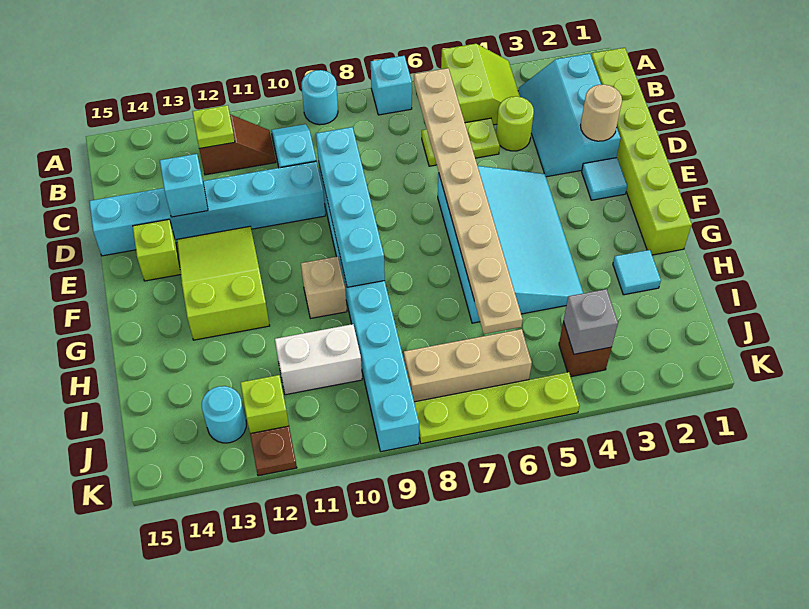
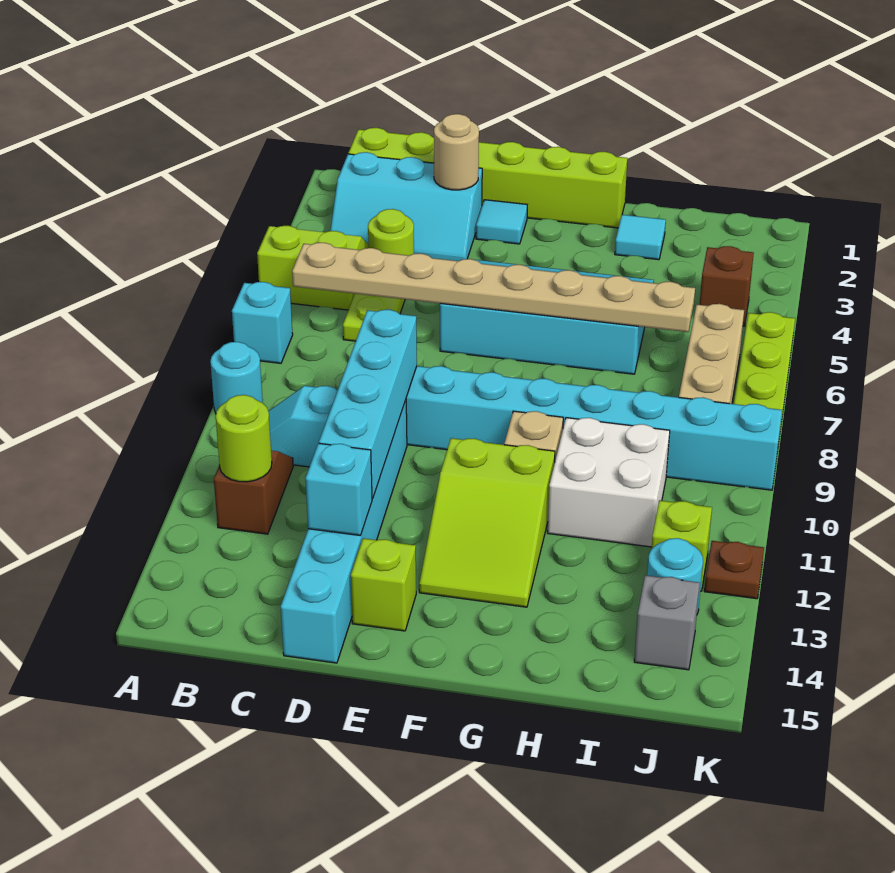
lime plate B12 level 2 -> lime round brick B12 level 2
cyan brick D9:G9 level 2 -> cyan brick D9:D12 level 2
lime slope E12:G13 level 1 top G -> lime slope F11:G13 level 1 top 11
white brick I10:I11 level 1 -> white brick H10:I11 level 1
grey brick J4 level 2 -> grey brick J14 level 1

